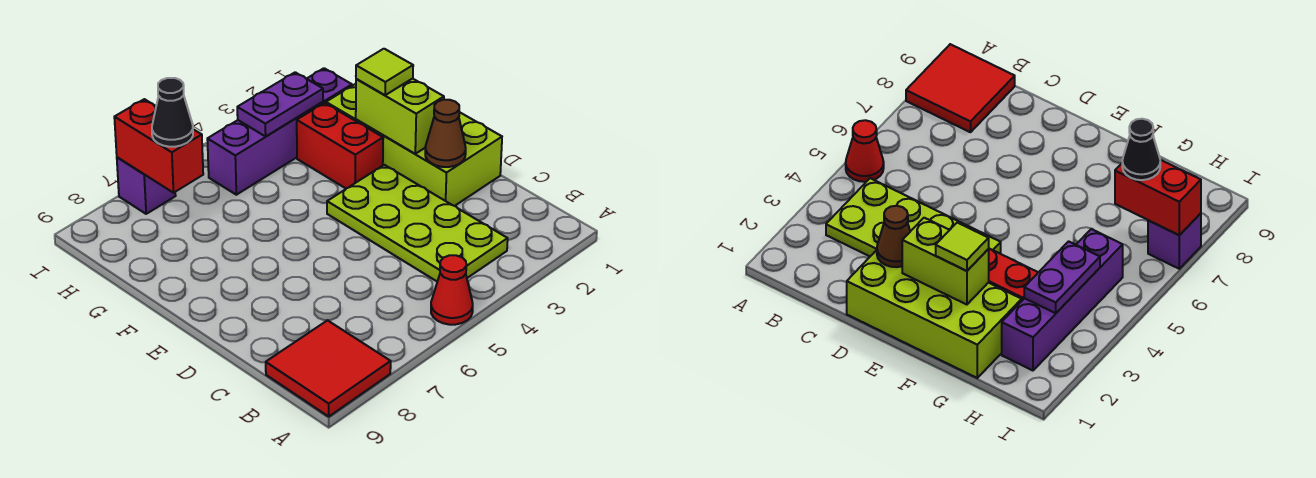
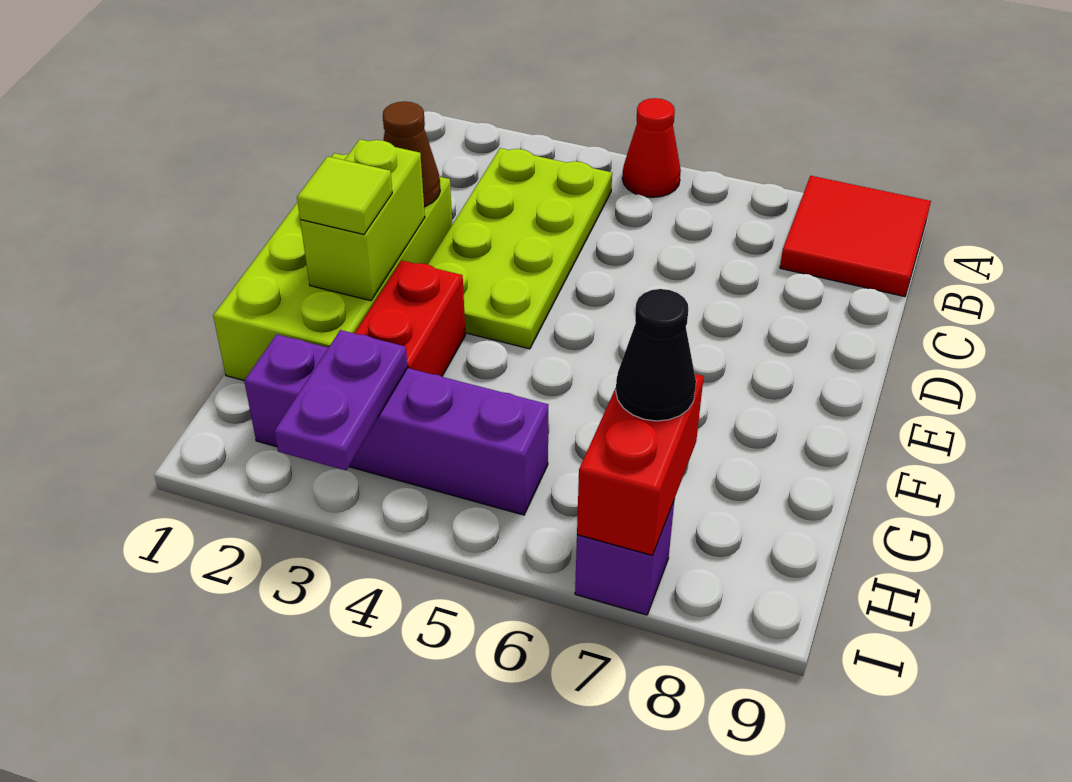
purple plate H3:H4 level 2 -> purple plate H3:I3 level 2

